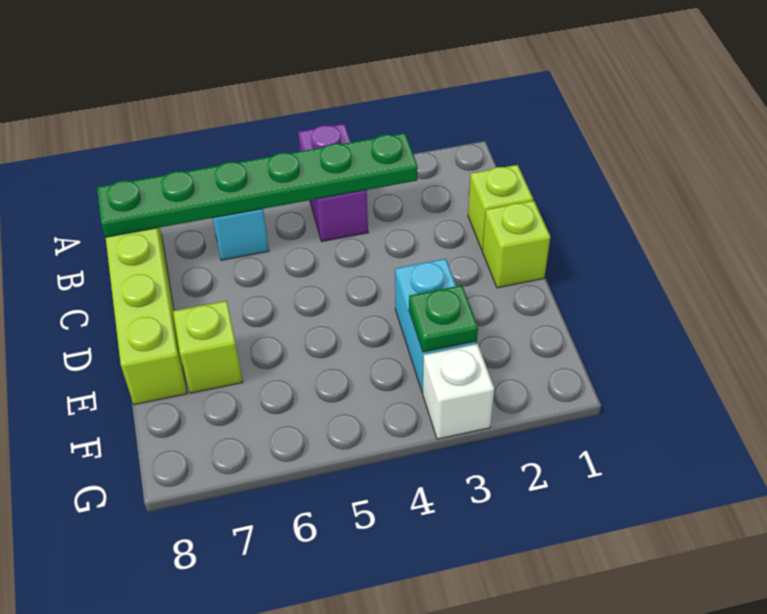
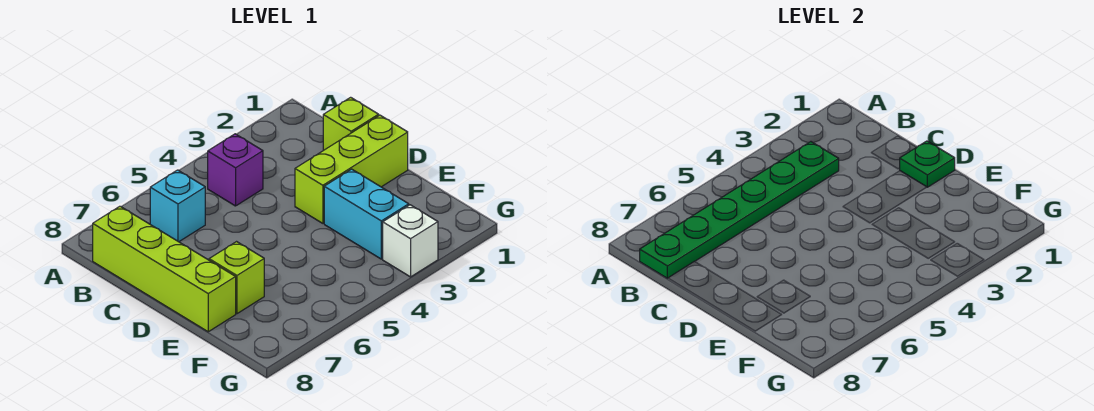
purple brick A4:B4 level 1 -> purple brick B4 level 1
lime brick D1 level 1 -> lime brick D1:D3 level 1
green plate F3 level 2 -> green plate D1 level 2

